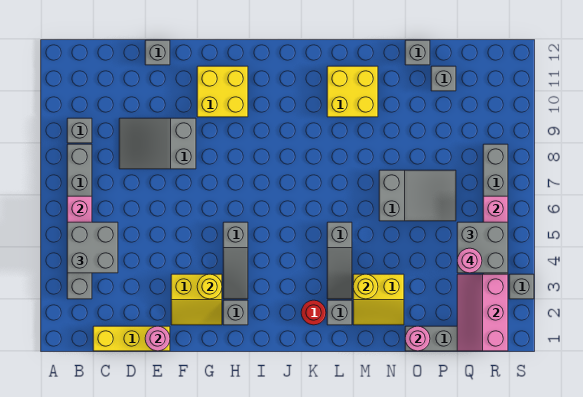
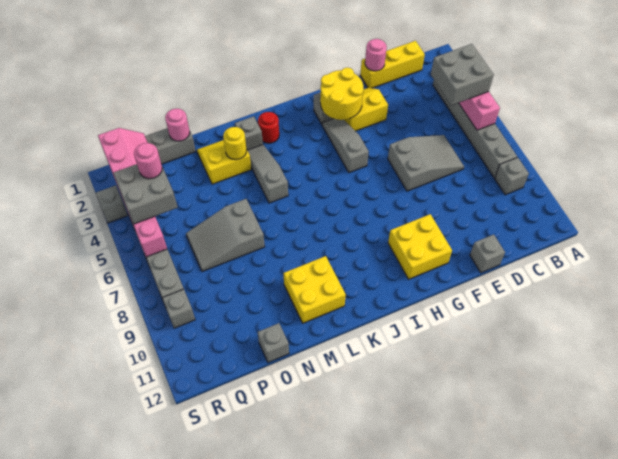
grey slope D8:F9 level 1 top F -> grey slope D6:F7 level 1 top F
yellow round brick G3 level 2 -> yellow round brick G2:H3 level 2
grey brick P11 level 1 -> grey brick R9 level 1

